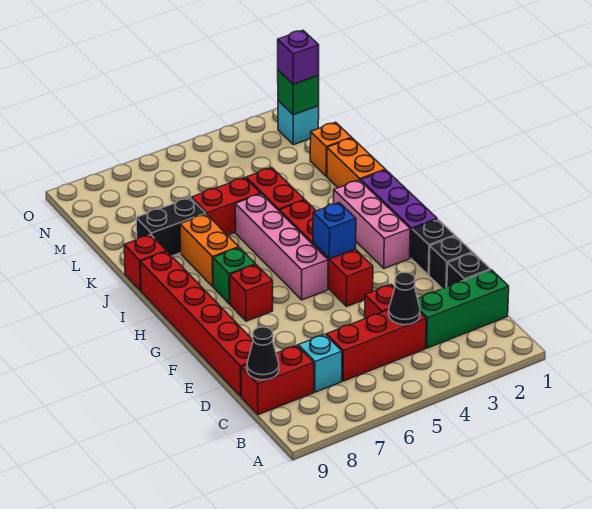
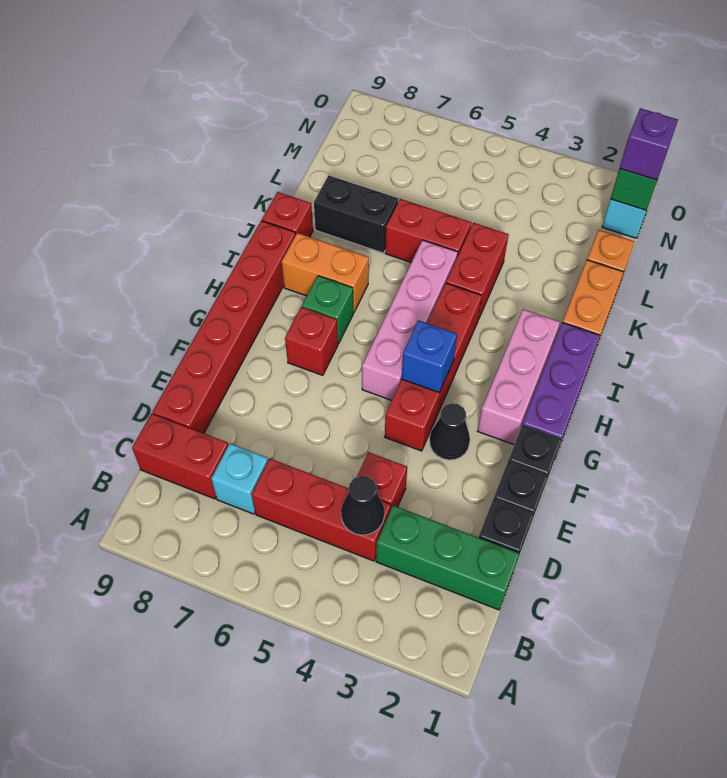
black cone C9 level 2 -> black cone F3 level 1
orange brick I7:J7 level 1 -> orange brick I7:I8 level 1

